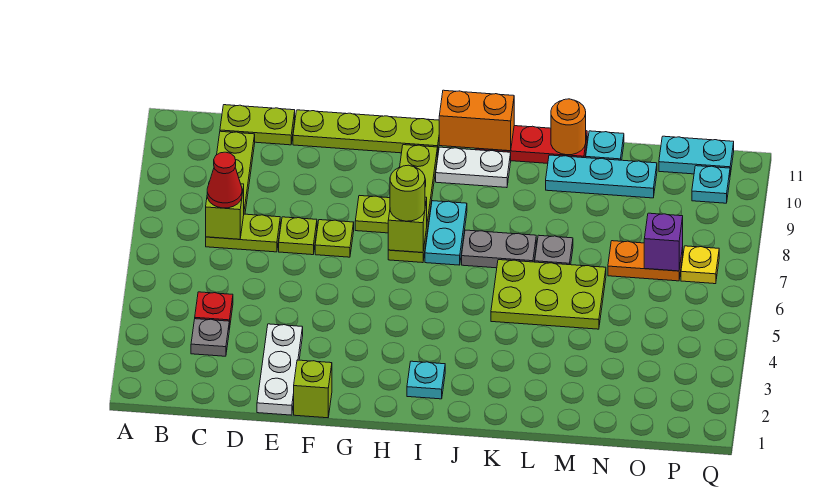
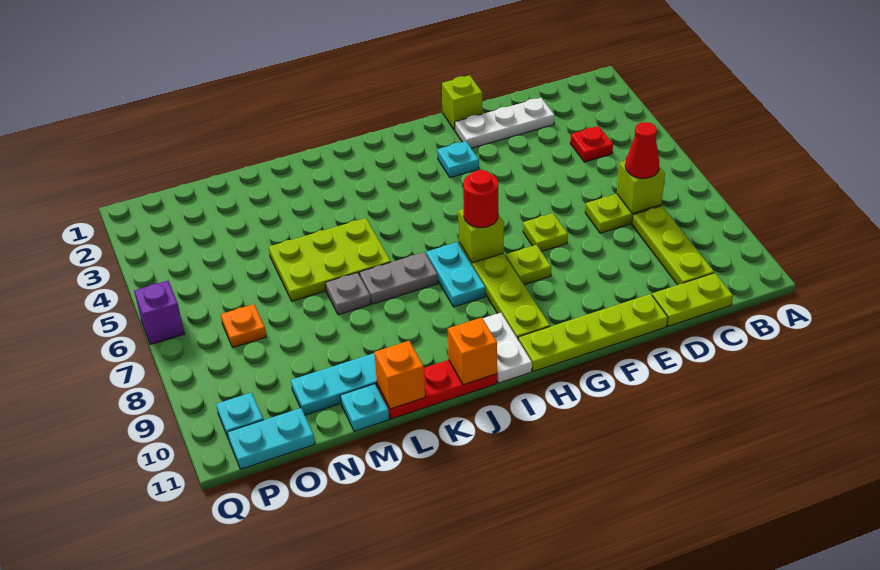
grey plate C3 level 1 -> none
white plate E1:E3 level 1 -> white plate D2:F2 level 1
lime plate E7 level 1 -> none
lime round brick H7 level 3 -> red round brick H7 level 3
cyan plate I2 level 1 -> cyan plate G3 level 1
white plate I10:J10 level 1 -> white plate I10:I11 level 1
orange brick I11:J11 level 2 -> orange brick J11 level 2
orange round brick L11 level 2 -> orange brick L11 level 2
orange plate N7:O7 level 1 -> orange plate O7 level 1
purple brick O7 level 2 -> purple brick Q6 level 1
yellow plate P7 level 1 -> none

